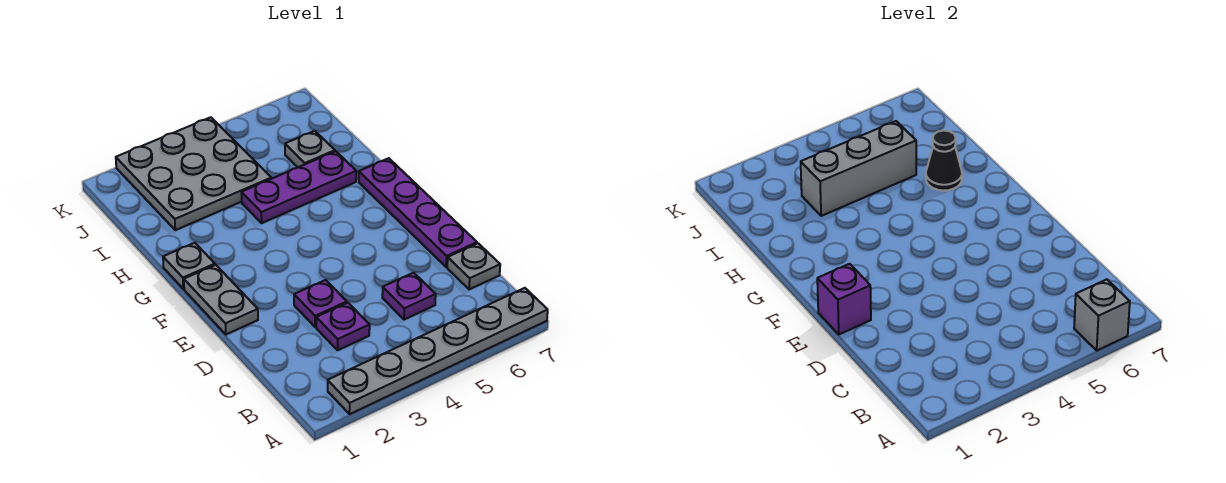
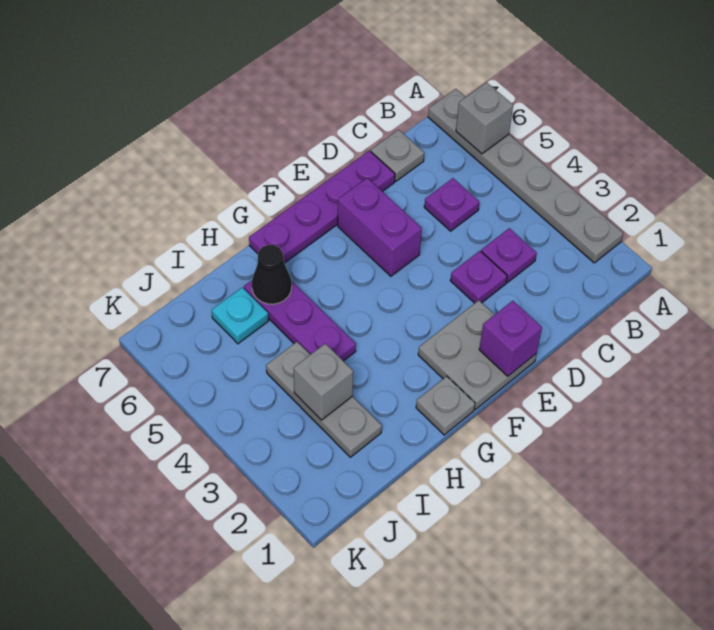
grey plate E1:F1 level 1 -> grey plate E1:F2 level 1
none -> purple brick E5:E6 level 1
grey plate I2:K4 level 1 -> grey plate I2:I4 level 1
grey brick I3:I5 level 2 -> grey brick I3 level 2
grey plate I6 level 1 -> cyan plate I6 level 1

